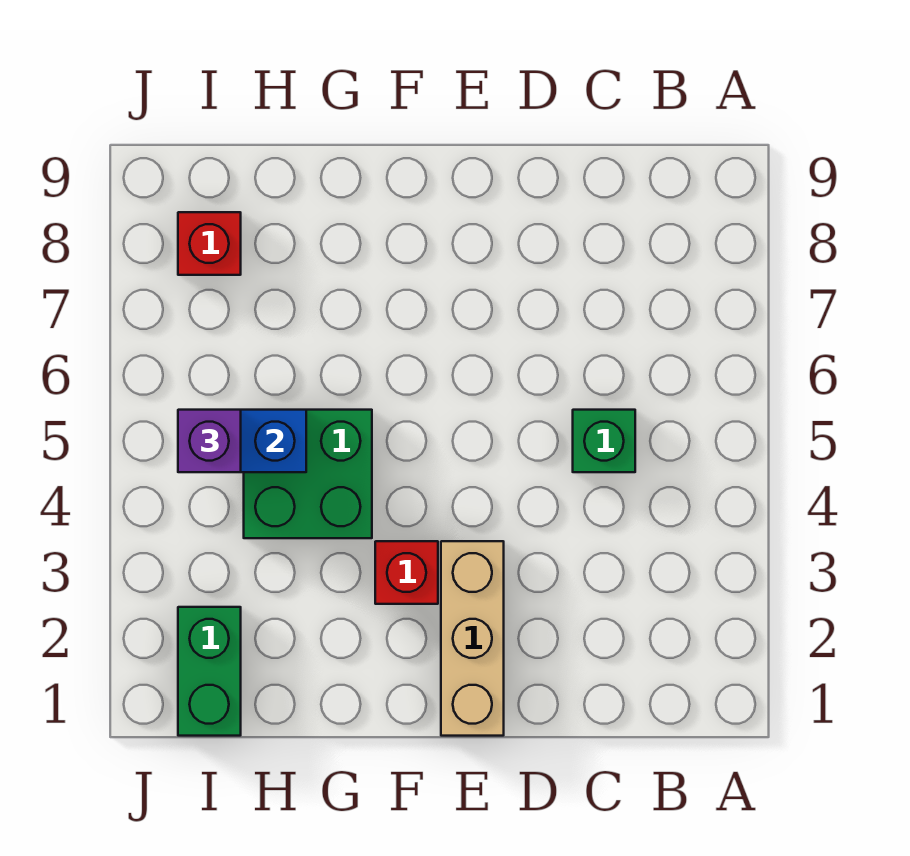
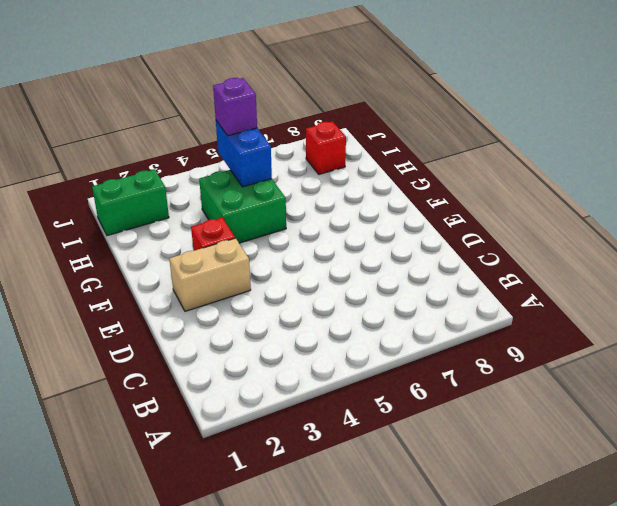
green brick C5 level 1 -> none
tan brick E1:E3 level 1 -> tan brick E2:E3 level 1

